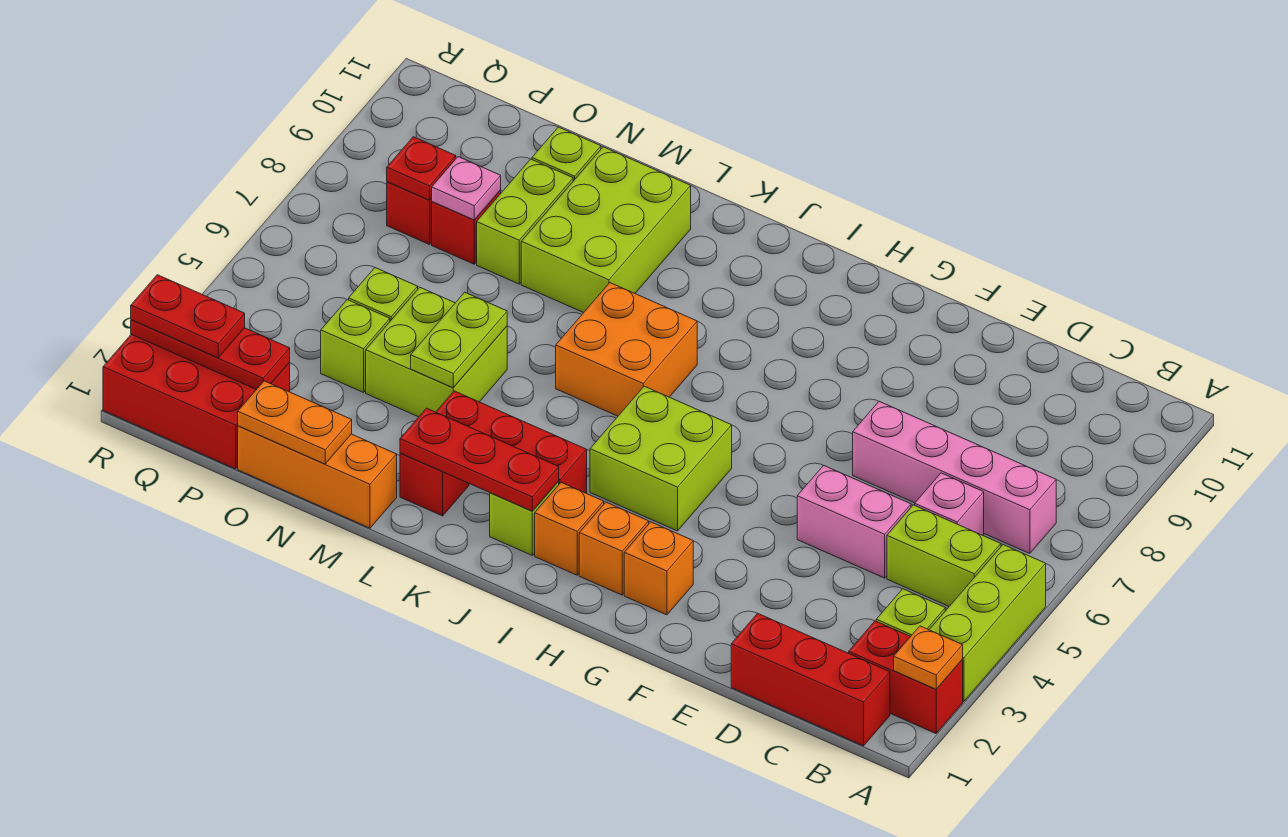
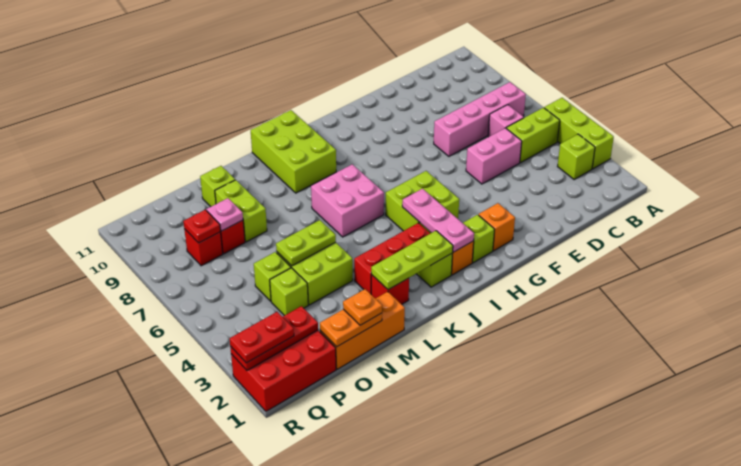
red brick A2:B2 level 1 -> none
orange plate A2 level 2 -> orange plate N1 level 3
red brick B1:D1 level 1 -> none
orange brick H2 level 1 -> lime brick H2 level 1
none -> pink plate I2:I4 level 2
red plate J2:L2 level 2 -> lime plate J2:L2 level 2
orange brick J6:K7 level 1 -> pink brick J6:K7 level 1
lime brick L8:M10 level 1 -> lime brick J9:K11 level 1
lime plate M4:M5 level 2 -> lime plate M5:N5 level 2

